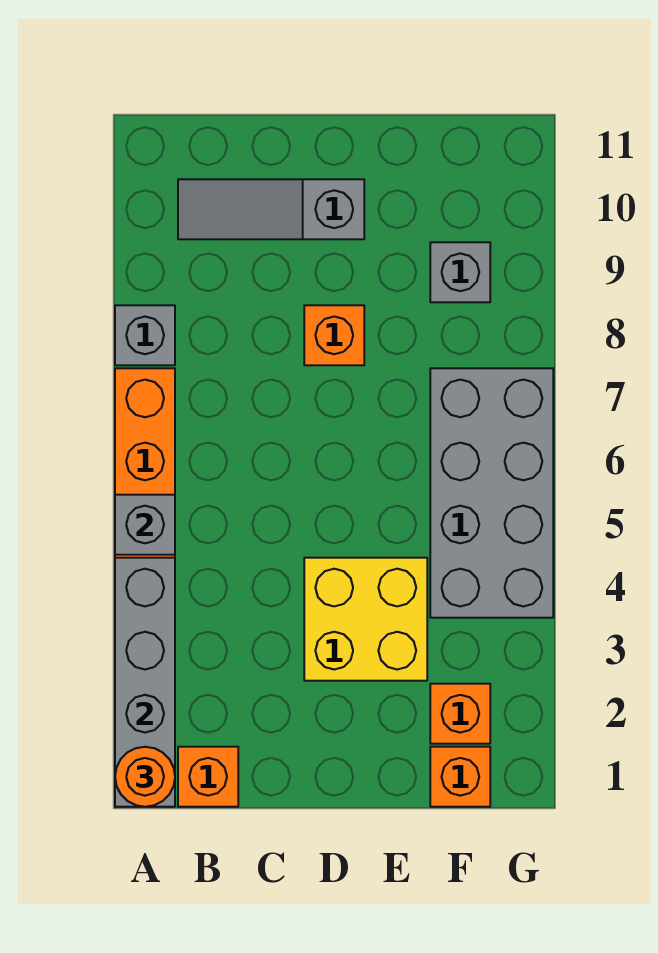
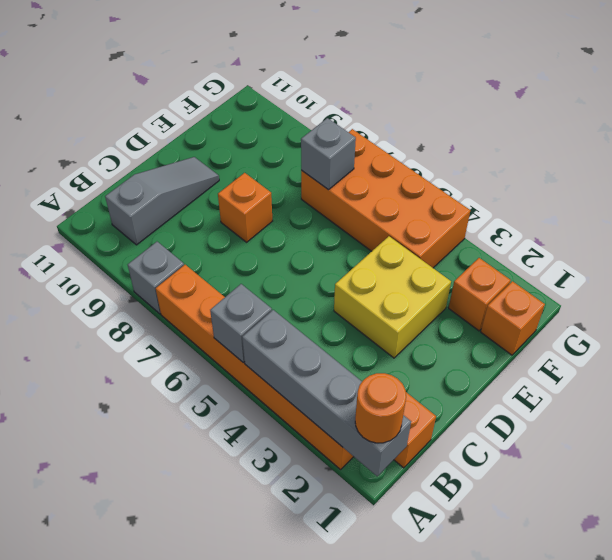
grey slope B10:D10 level 1 top D -> grey slope B10:D10 level 1 top B
grey brick F4:G7 level 1 -> orange brick F4:G7 level 1
grey brick F9 level 1 -> grey brick F7 level 2

